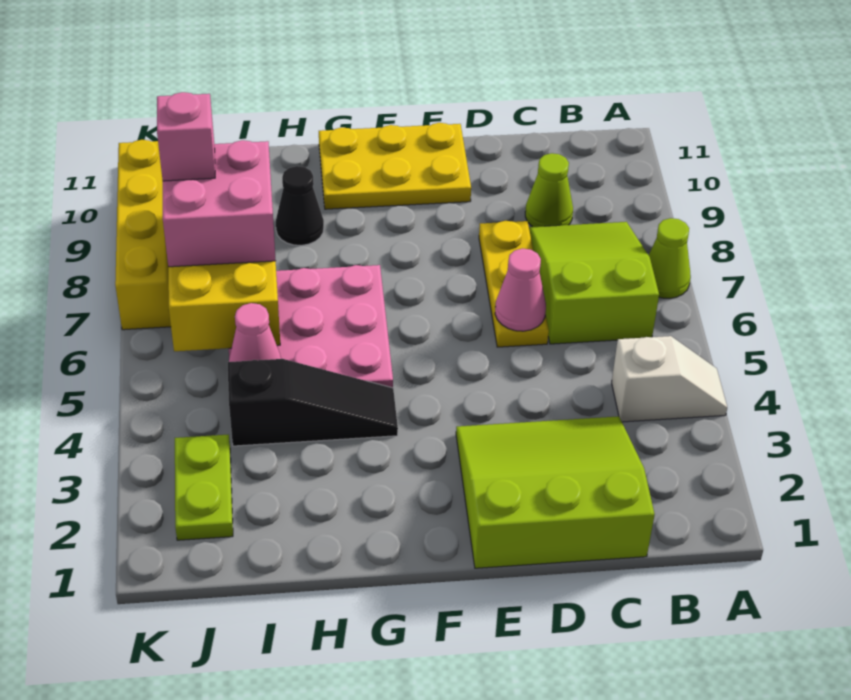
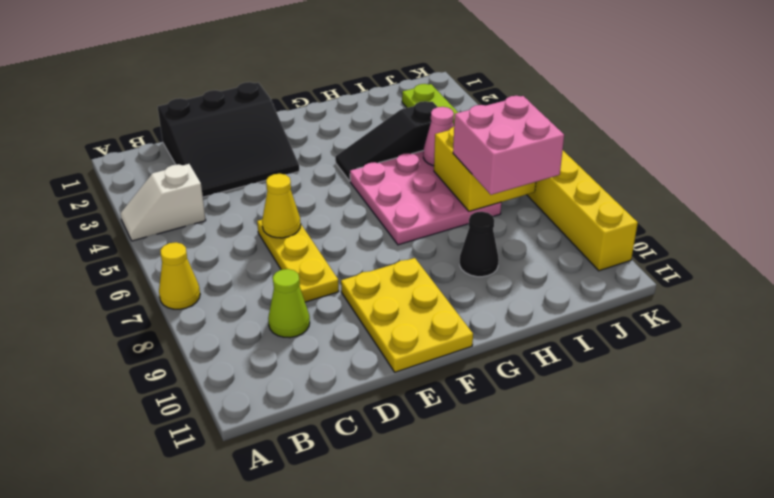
lime cone A7 level 1 -> yellow cone A7 level 1
lime slope B6:C8 level 1 top 6 -> none
lime slope C1:E3 level 1 top 1 -> black slope C1:E3 level 1 top 1
pink cone D6 level 2 -> yellow cone D6 level 2
yellow plate E10:G11 level 1 -> yellow plate E9:F11 level 1
pink brick J8 level 4 -> none

